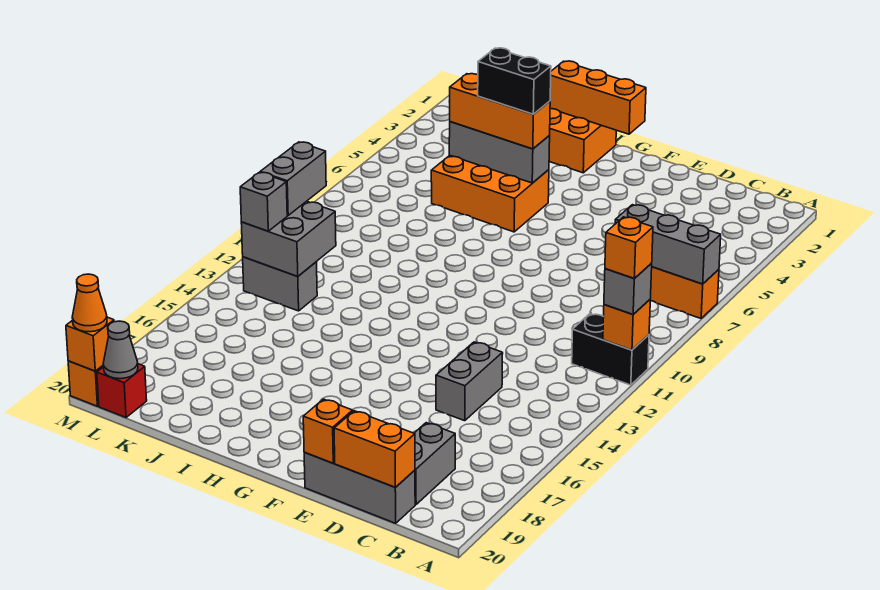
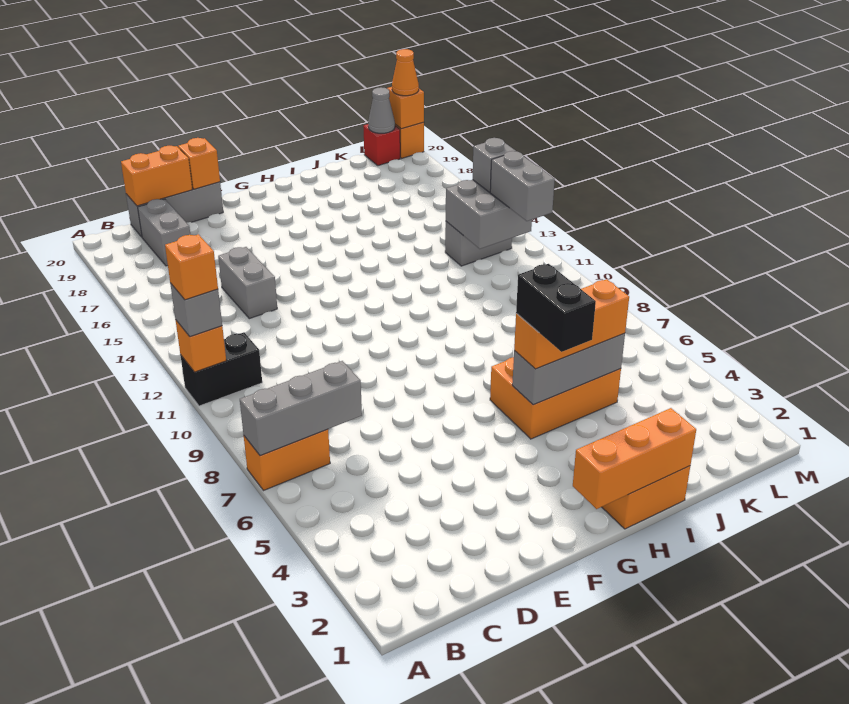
black brick H5:I5 level 4 -> black brick H4:H5 level 4

